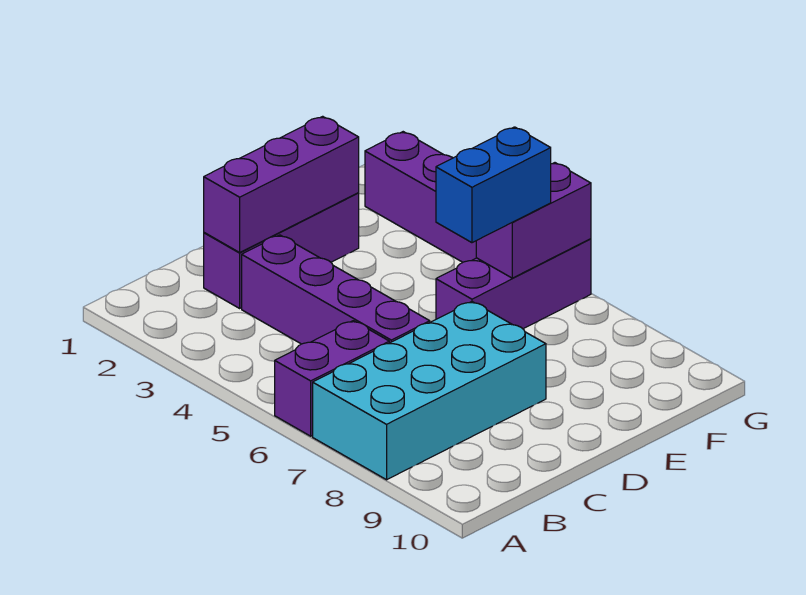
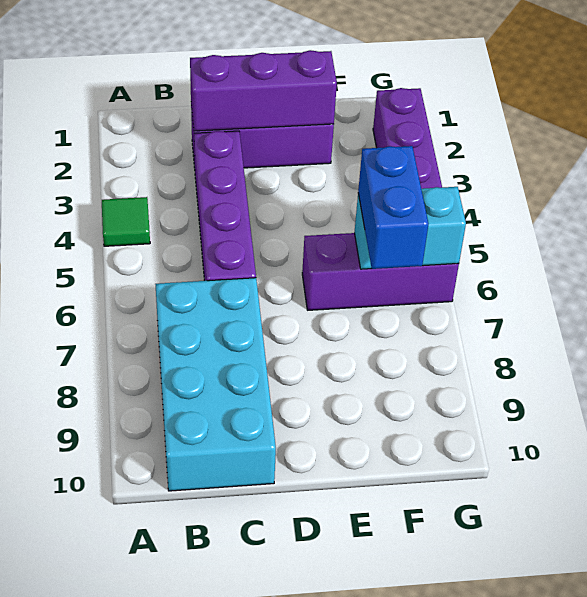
none -> green tile A4 level 1
purple brick A6:B6 level 1 -> none
cyan brick A7:D8 level 1 -> cyan brick B7:C10 level 1
blue brick E6:F6 level 3 -> blue brick F6:F7 level 3
purple brick F6:G6 level 2 -> cyan brick F6:G6 level 2

